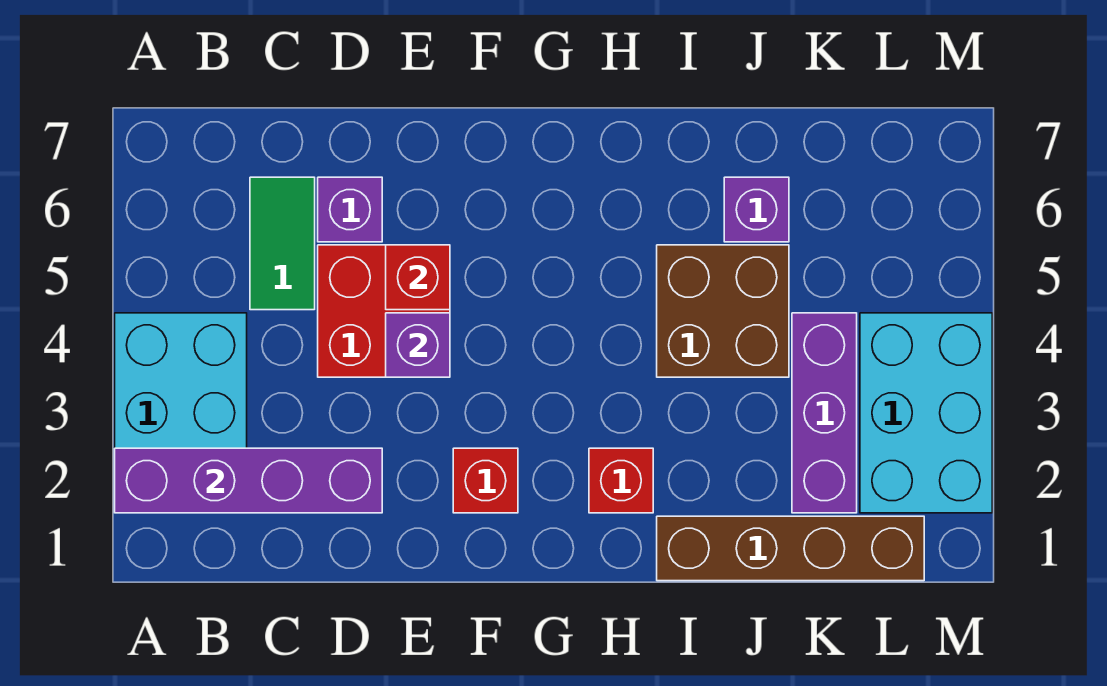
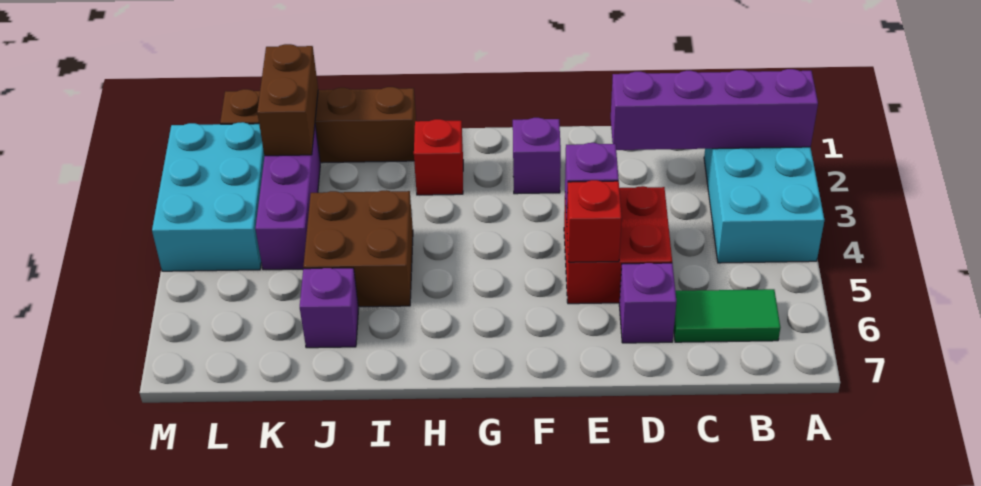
green tile C5:C6 level 1 -> green tile B6:C6 level 1
red brick F2 level 1 -> purple brick F2 level 1
none -> brown brick K1:K2 level 2

